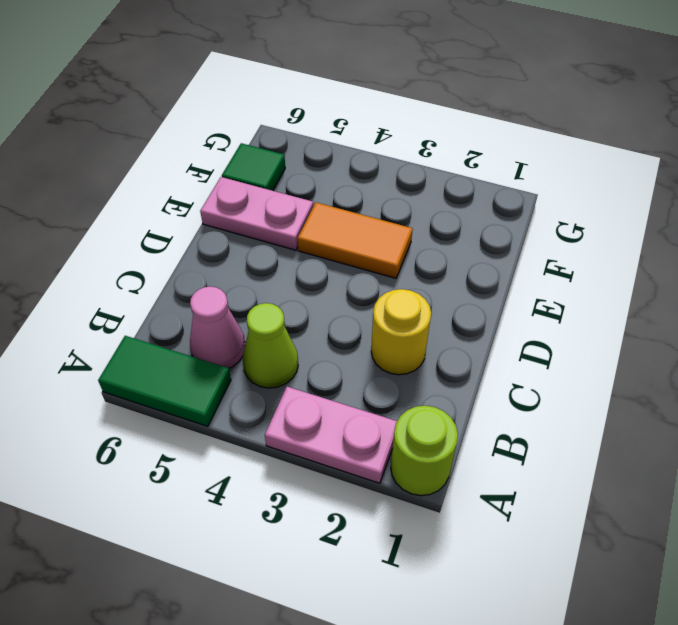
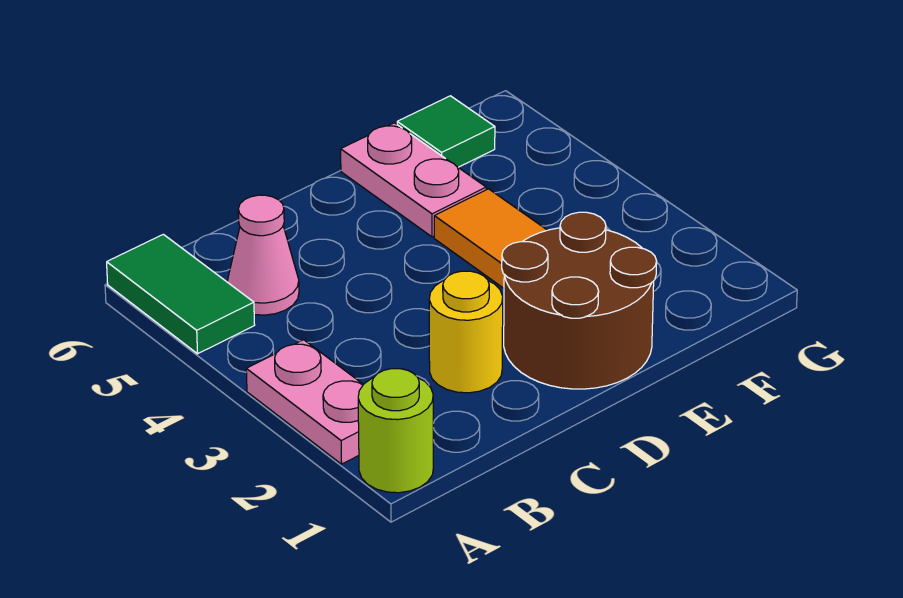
lime cone B4 level 1 -> none
none -> brown round brick D1:E2 level 1

